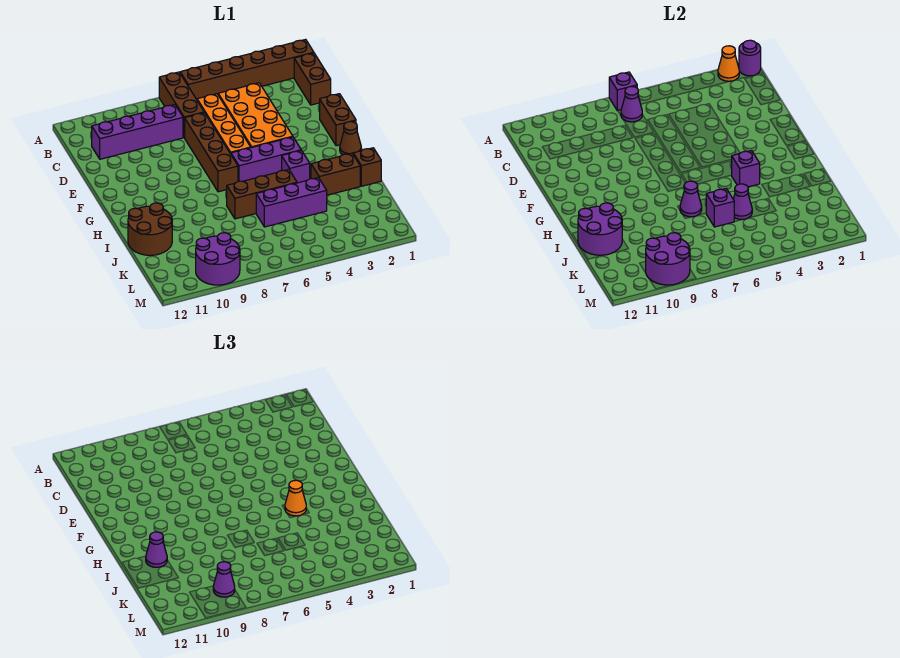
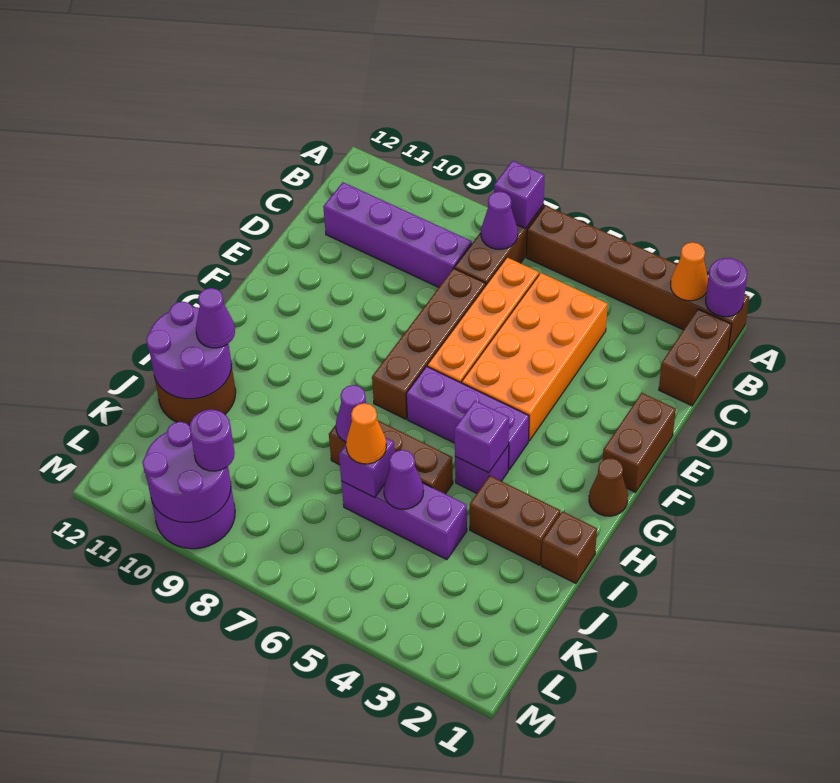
orange cone H4 level 3 -> orange cone J6 level 3
purple cone L9 level 3 -> purple round brick L9 level 3

